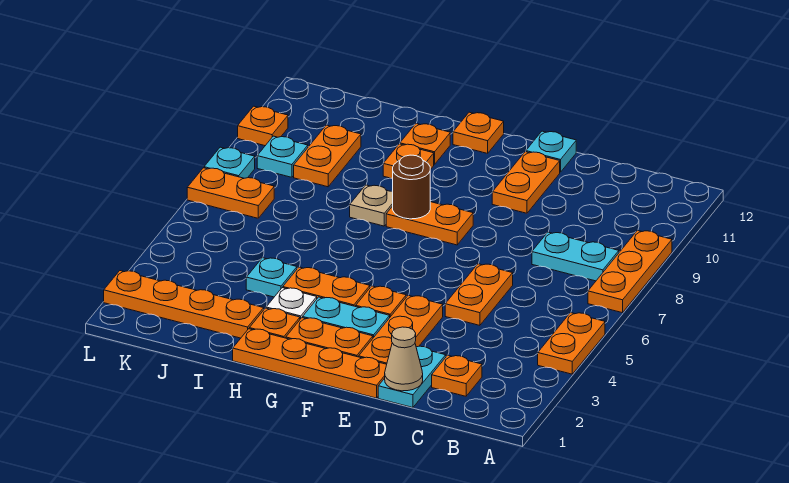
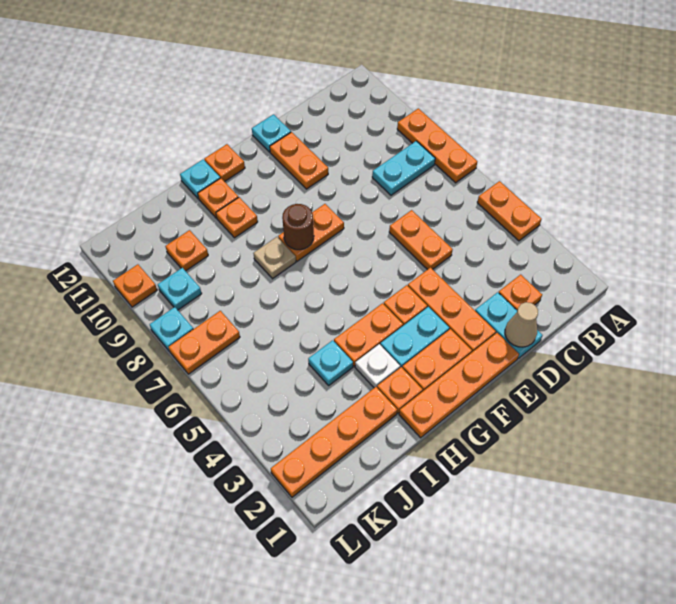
none -> cyan plate H12 level 1
orange plate J9:J10 level 1 -> orange plate J10 level 1

